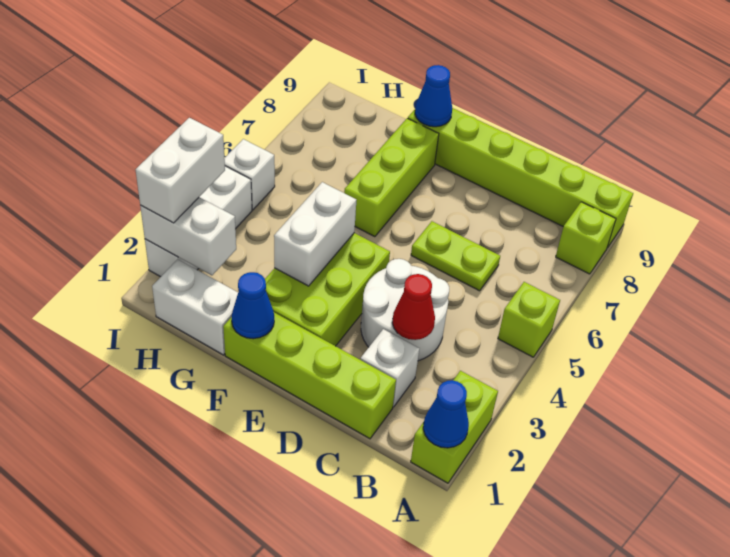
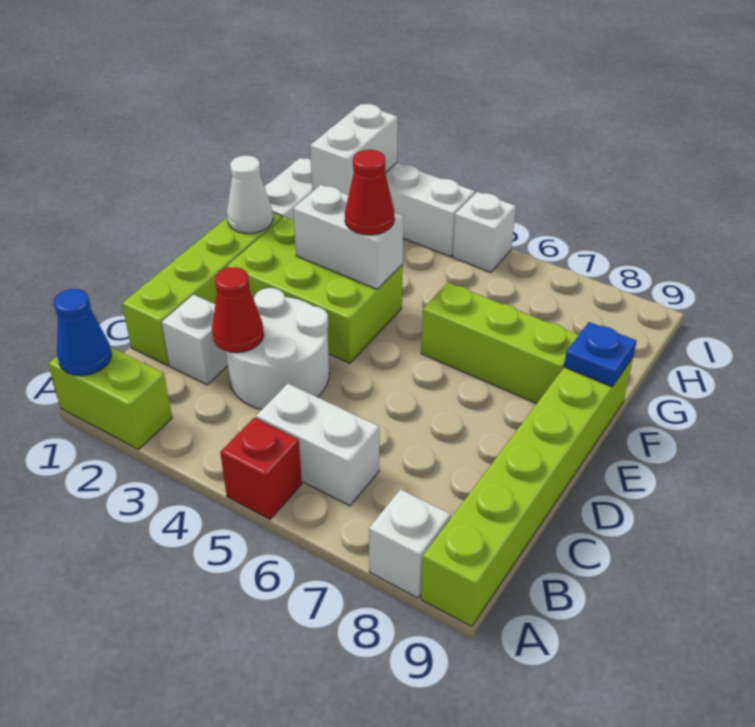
lime brick A5 level 1 -> red brick A5 level 1
lime brick A8 level 1 -> white brick A8 level 1
lime plate C6:D6 level 1 -> none
blue cone F1 level 2 -> white cone F1 level 2
none -> red cone F4 level 3
blue cone F9 level 2 -> blue plate F9 level 2
white brick I2:I3 level 3 -> white brick B5:B6 level 1

